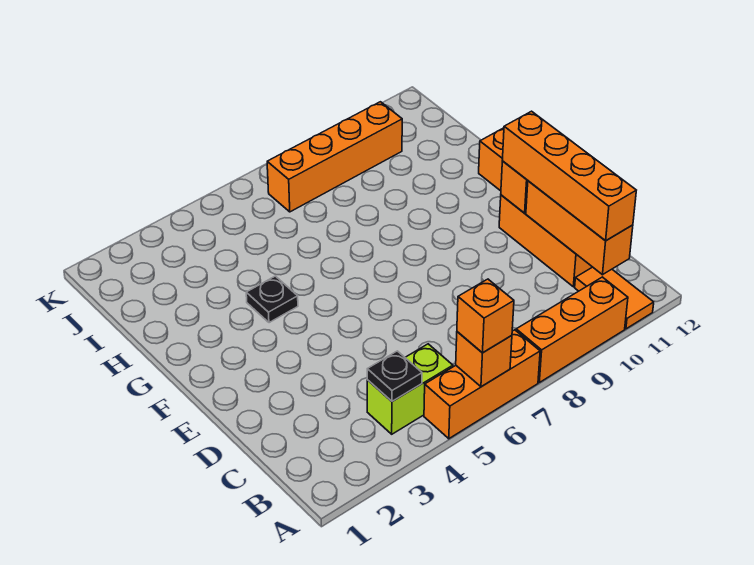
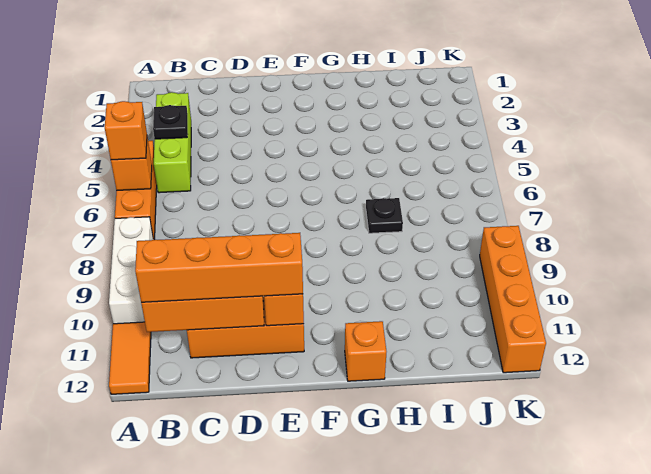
orange brick A8:A10 level 1 -> white brick A8:A10 level 1
orange tile A11:B11 level 1 -> orange tile A11:A12 level 1
lime brick B4:B5 level 1 -> lime brick B3:B5 level 1
black plate G4 level 1 -> black plate H7 level 1
orange brick J7:J10 level 1 -> orange brick K9:K12 level 1

